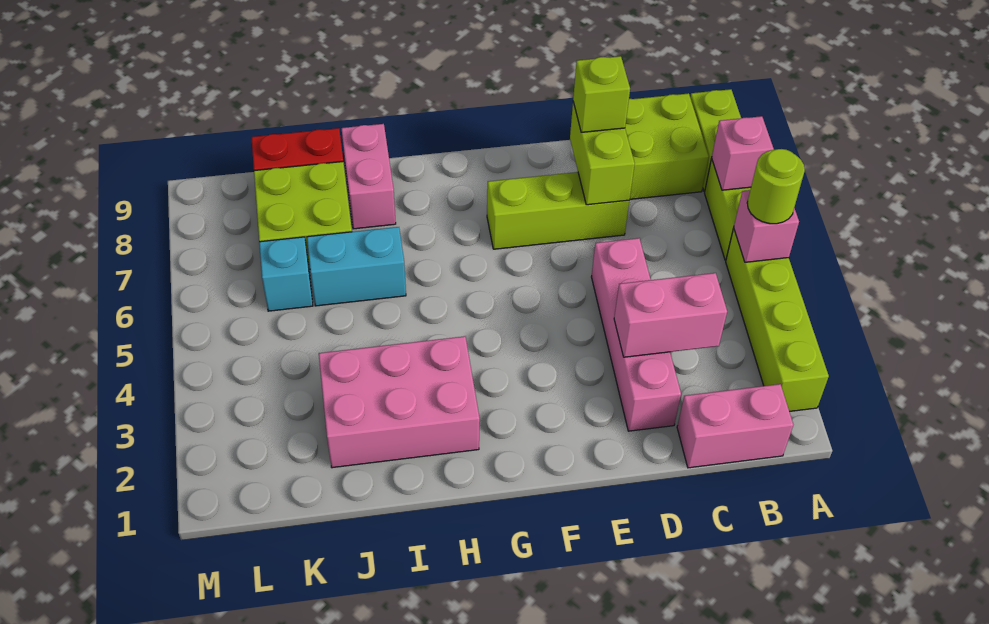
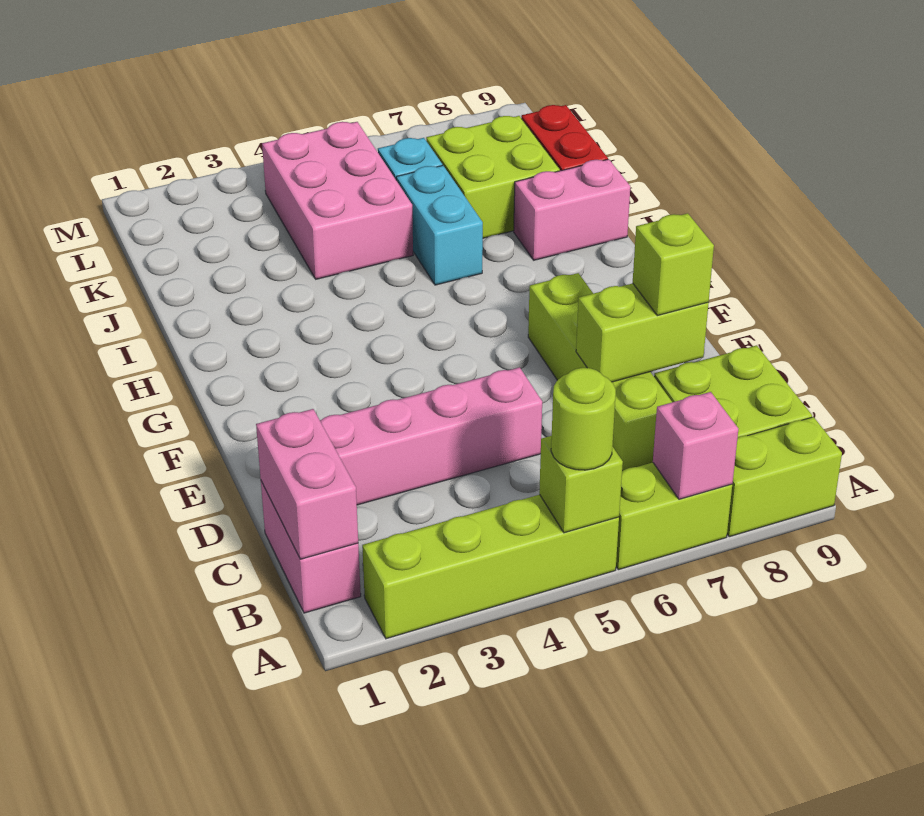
pink brick A5 level 2 -> lime brick A5 level 2
pink brick C3:D3 level 2 -> pink brick B1:C1 level 2
lime brick D7:F7 level 1 -> lime brick C7:F7 level 1
pink brick H2:J3 level 1 -> pink brick J4:L5 level 1

